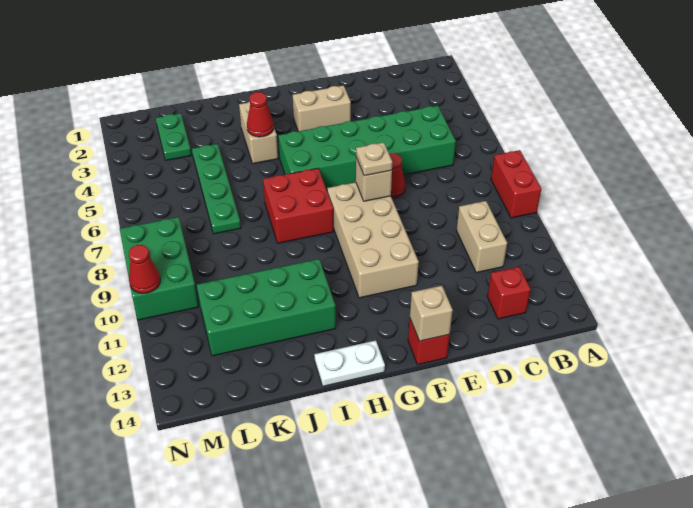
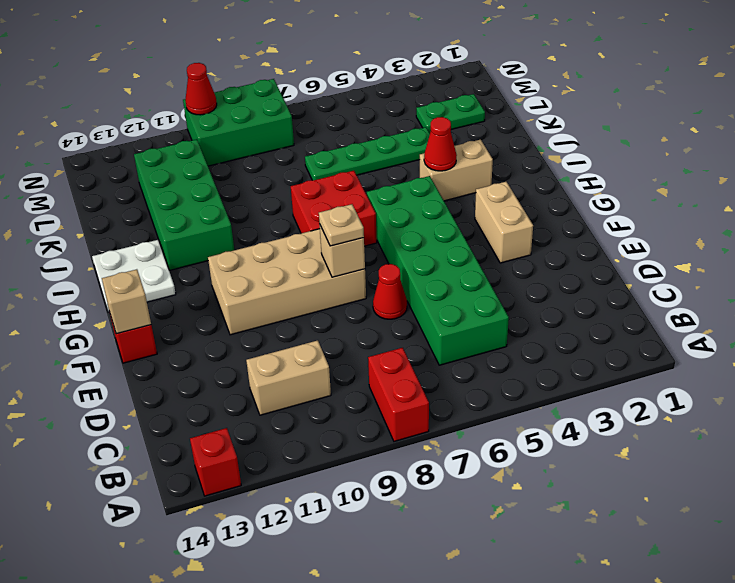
red brick A8:A9 level 1 -> red brick A8:B8 level 1
red brick C13 level 1 -> red brick A13 level 1
white plate H14:I14 level 1 -> white plate H13:I14 level 1

